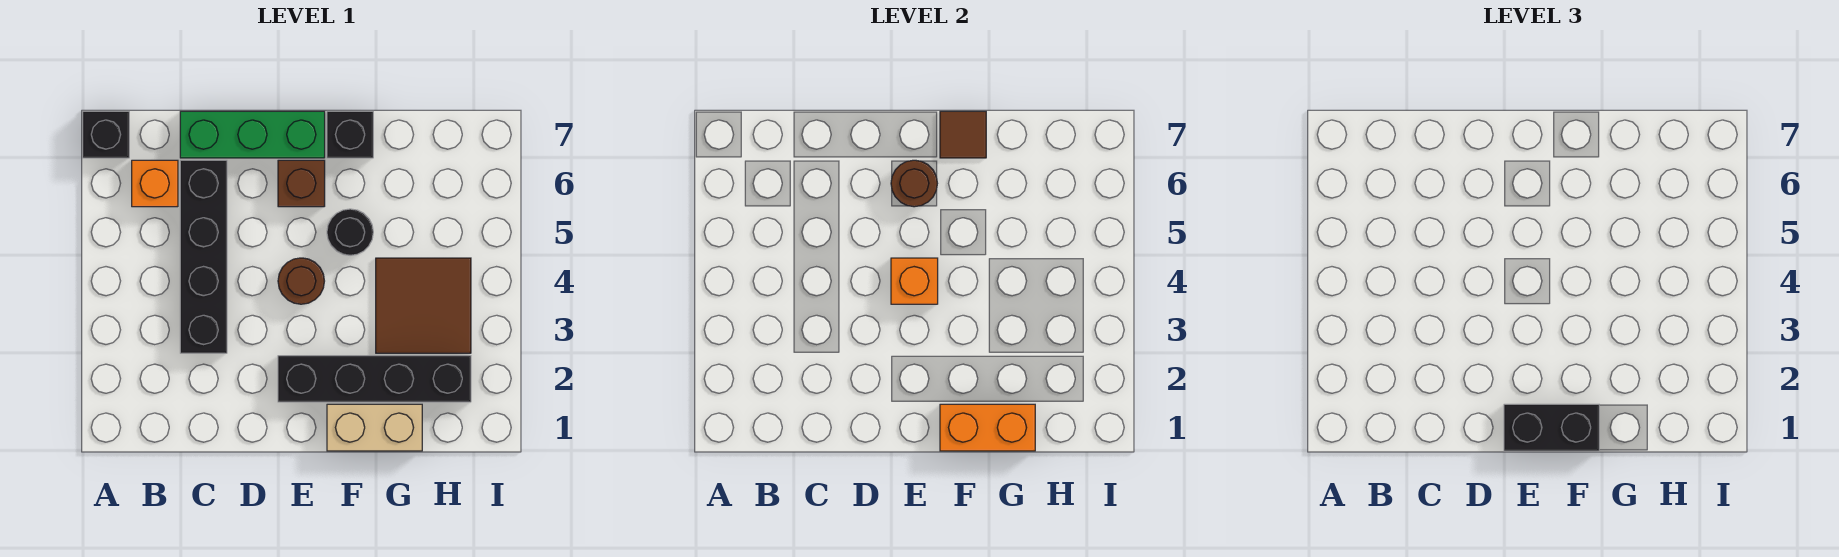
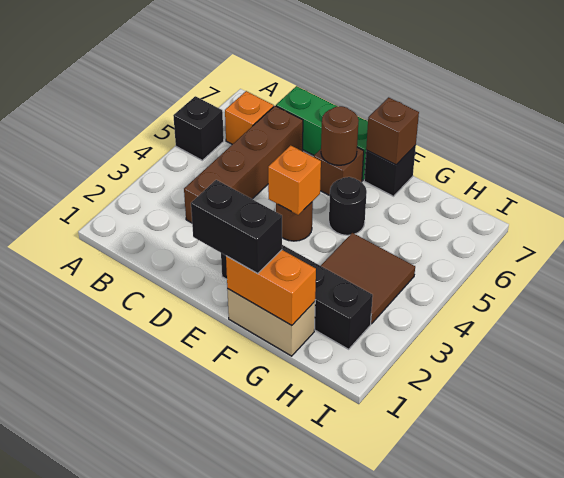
black brick A7 level 1 -> black brick A5 level 1
black brick C3:C6 level 1 -> brown brick C3:C6 level 1
brown tile F7 level 2 -> brown brick F7 level 2

